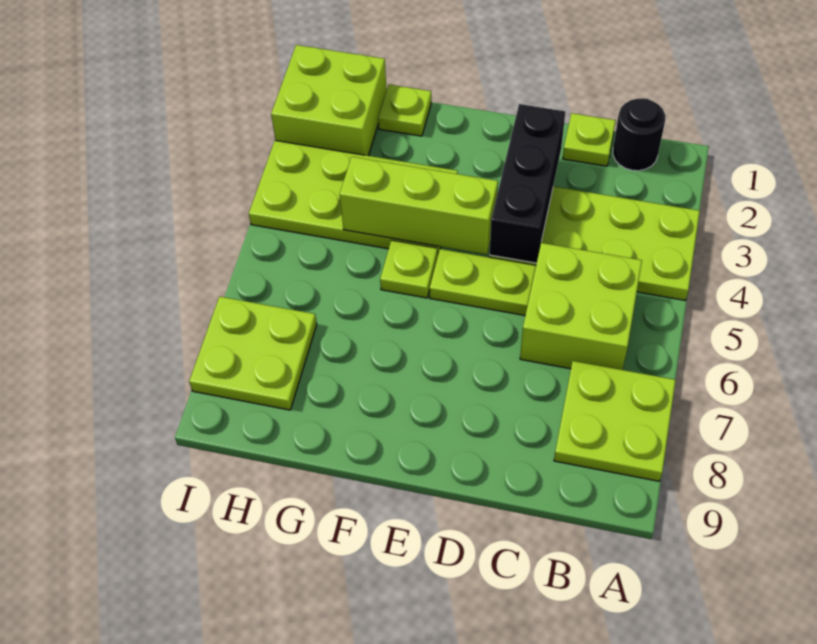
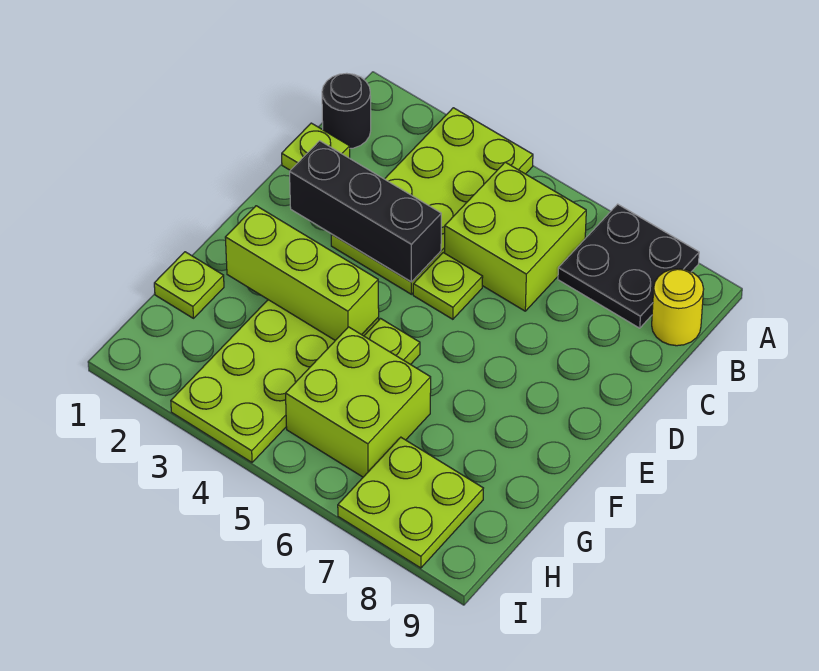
lime plate A7:B8 level 1 -> black plate A7:B8 level 1
none -> yellow round brick B9 level 1
lime plate D5:E5 level 1 -> lime plate D5 level 1
lime brick E4:G4 level 2 -> lime brick F2:F4 level 2
lime brick H1:I2 level 1 -> lime brick G5:H6 level 1

